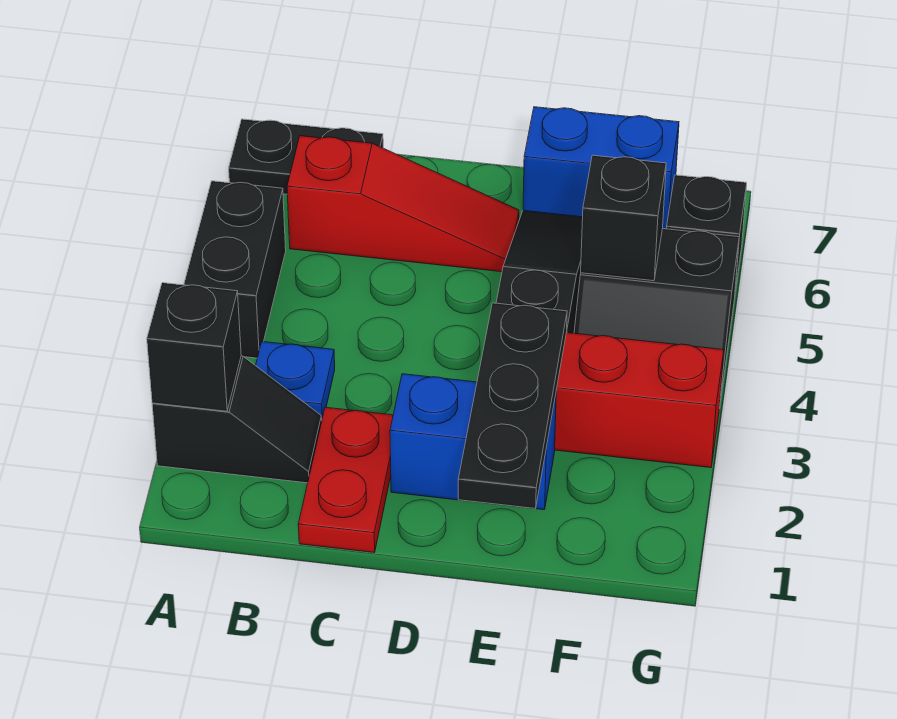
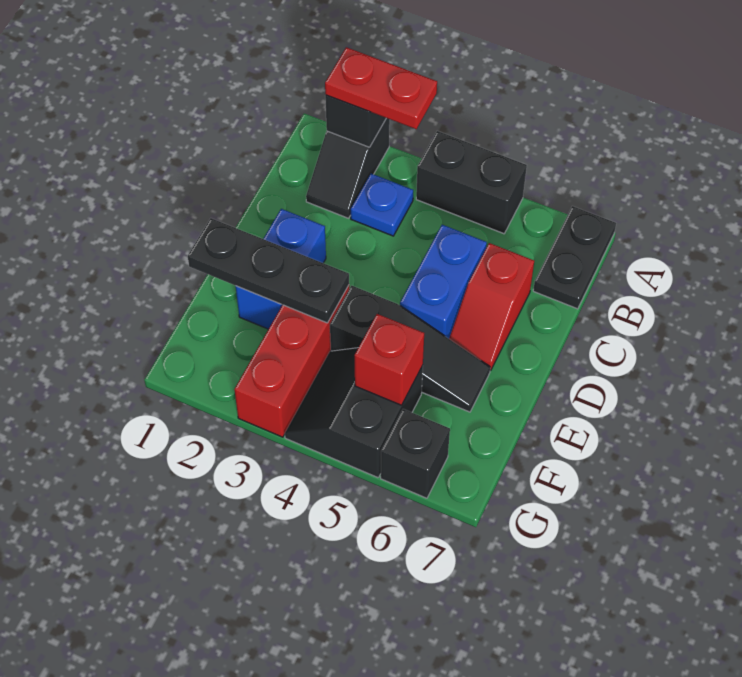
red slope B6:D6 level 1 top B -> red slope C6:D6 level 1 top C
red plate C1:C2 level 1 -> red plate A2:A3 level 3
blue brick E7:F7 level 1 -> blue brick C5:D5 level 1
black brick F5 level 2 -> red brick F5 level 2

